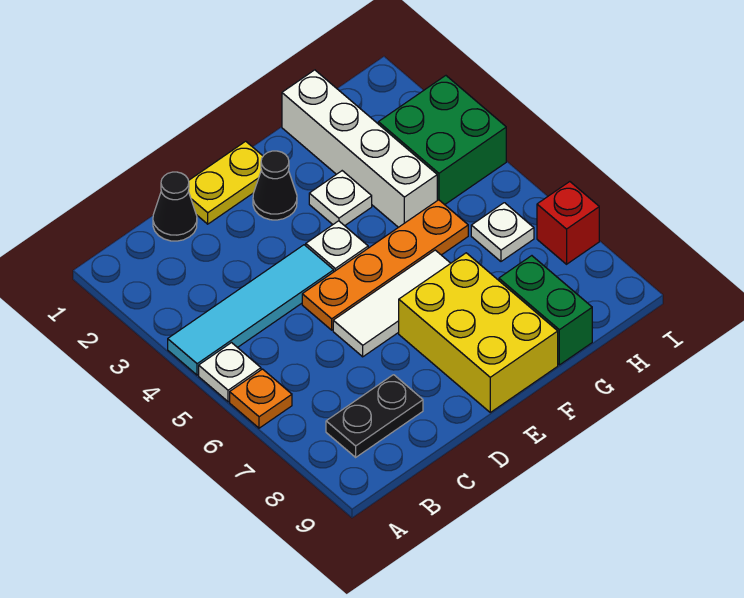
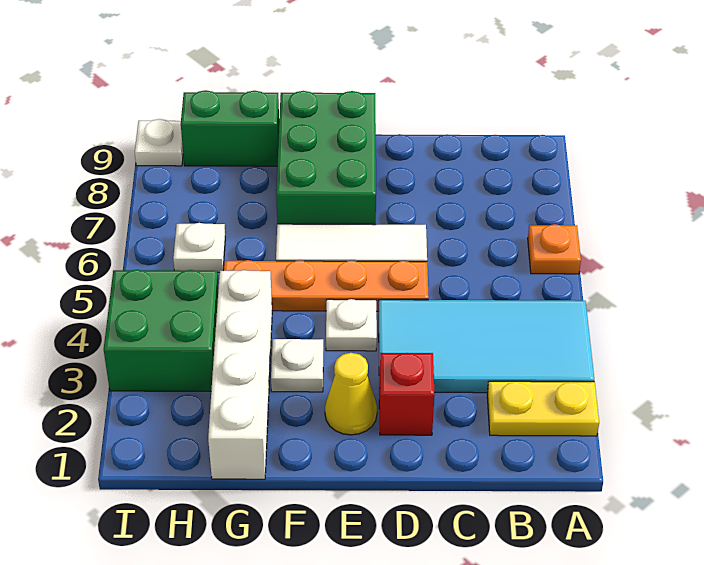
cyan tile A4:D4 level 1 -> cyan tile A3:D4 level 1
white plate A5 level 1 -> white plate I9 level 1
black plate B8:C8 level 1 -> none
black cone C1 level 1 -> none
yellow plate D1:E1 level 1 -> yellow plate A2:B2 level 1
black cone E2 level 1 -> yellow cone E2 level 1
yellow brick E7:F9 level 1 -> green brick E7:F9 level 1
green brick G8:G9 level 1 -> green brick G9:H9 level 1
red brick I7 level 1 -> red brick D2 level 1

